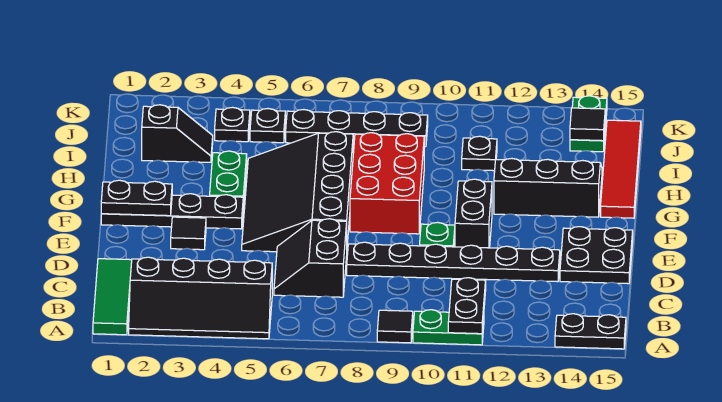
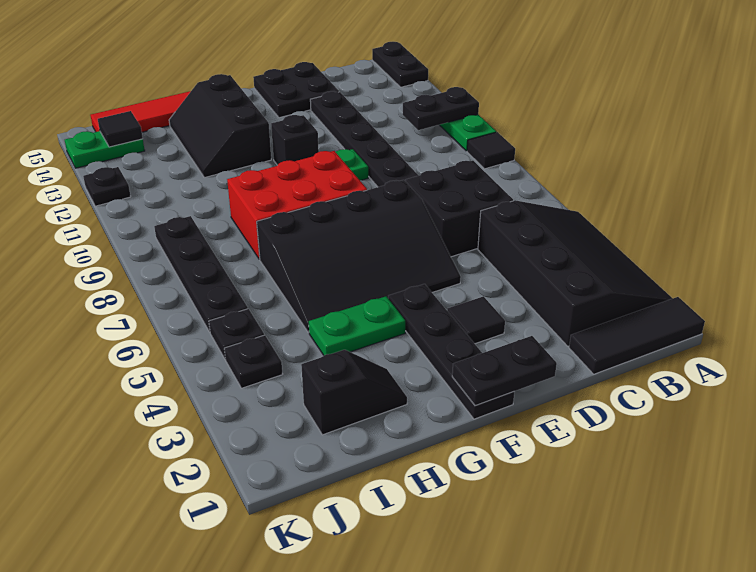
green tile A1:C1 level 1 -> black tile A1:C1 level 1
black slope A2:B5 level 1 top B -> black slope A2:C5 level 1 top C
black slope C6:D7 level 1 top 7 -> black brick C6:D7 level 1
black brick E11:F11 level 1 -> black brick F11 level 1
black plate F1:F2 level 2 -> black plate E1:F1 level 2
black slope I2:I3 level 1 top 2 -> black slope H2:I2 level 1 top I
black plate I11 level 1 -> black plate K12 level 1

